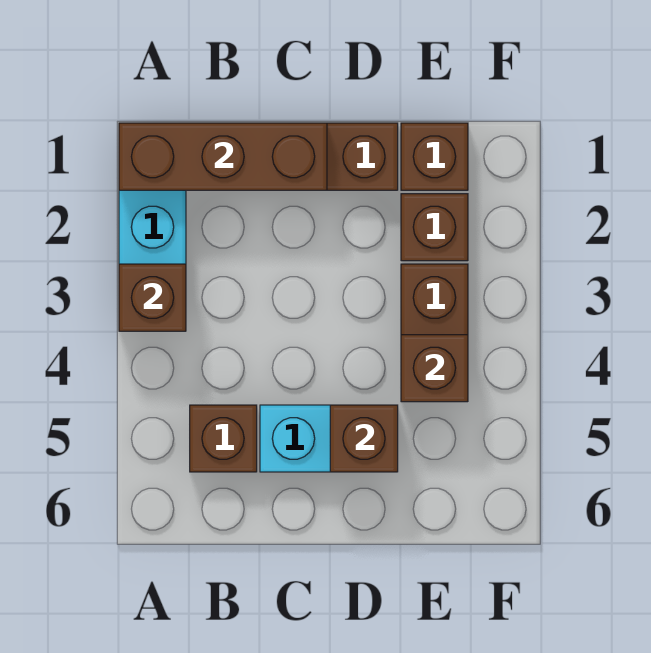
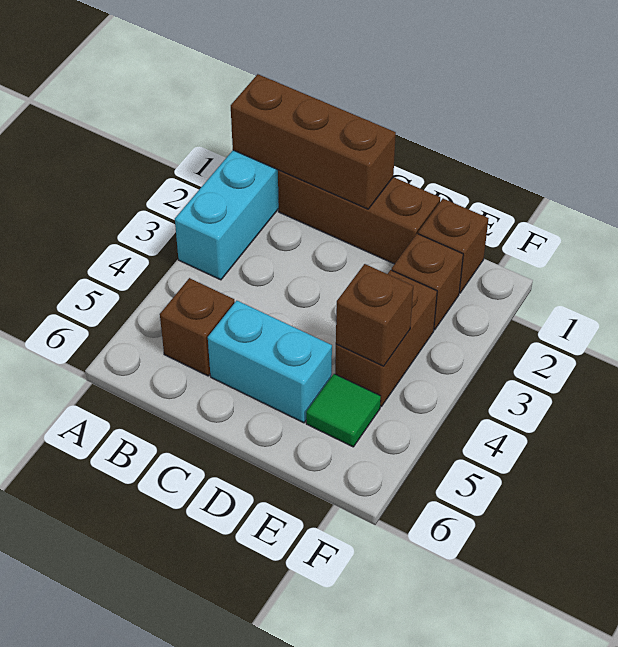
brown brick A3 level 2 -> none
brown brick D5 level 2 -> none
none -> green tile E5 level 1

